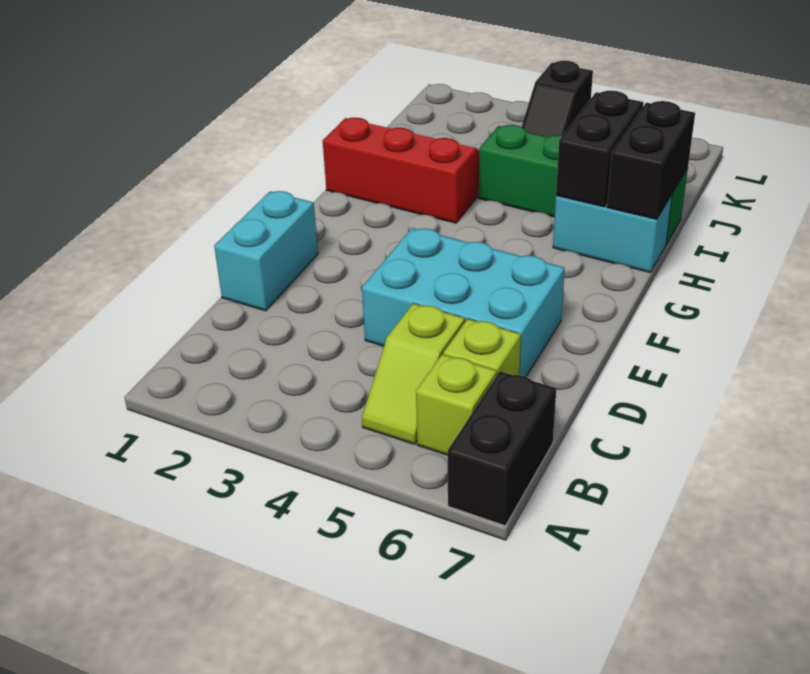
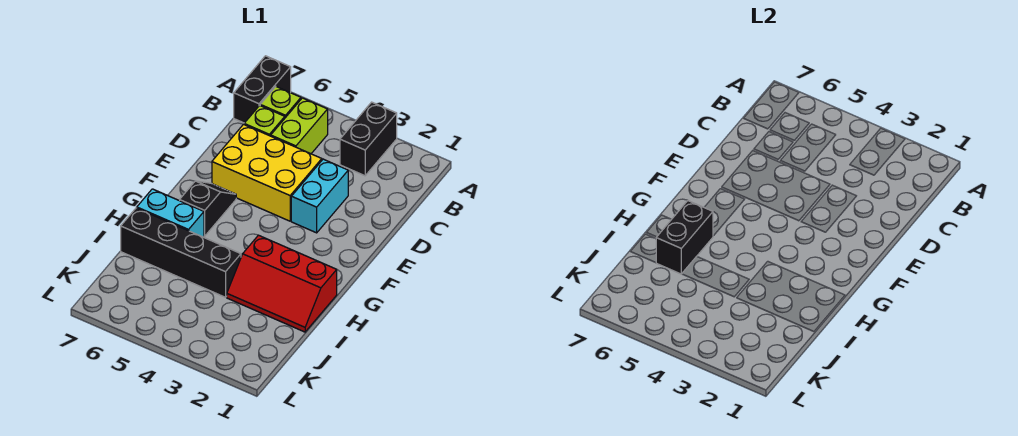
lime slope B5:C5 level 1 top C -> lime brick B5:C5 level 1
cyan brick D1:E1 level 1 -> cyan brick D3:E3 level 1
cyan brick D4:E6 level 1 -> yellow brick D4:E6 level 1
black brick H7:I7 level 2 -> black brick A3:B3 level 1
green brick I4:I7 level 1 -> black brick I4:I7 level 1
black slope K4:L4 level 1 top L -> black slope F6:G6 level 1 top G

